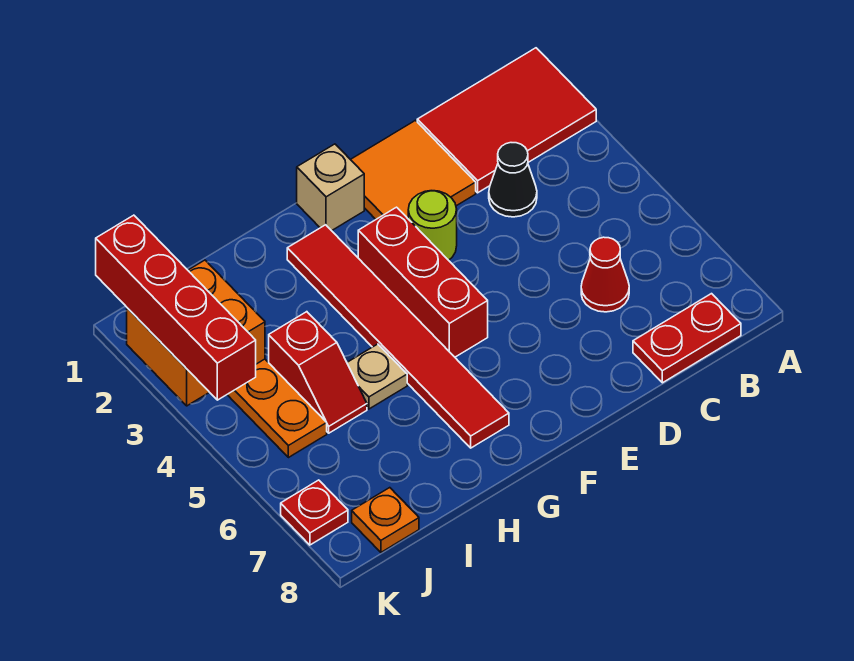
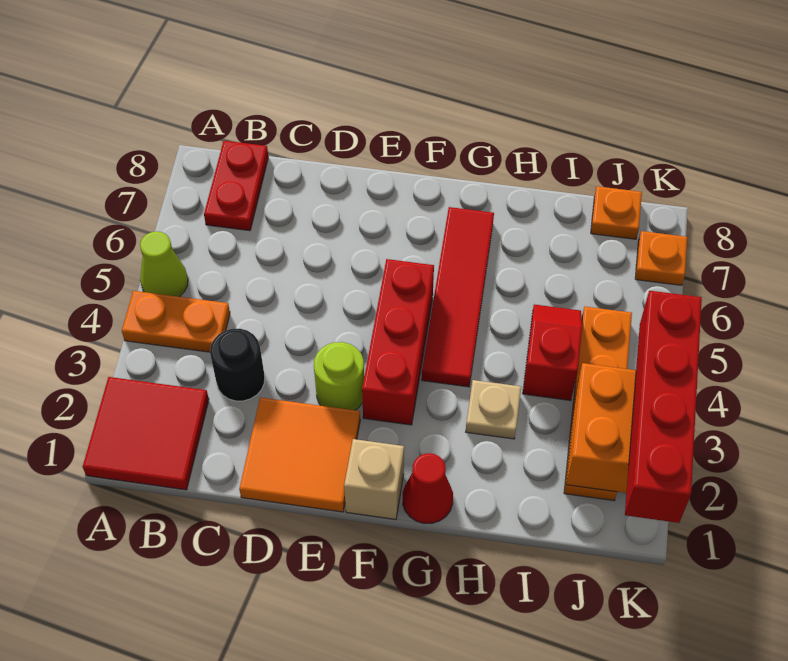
red tile A1:C2 level 1 -> red tile A1:B2 level 1
none -> orange plate A4:B4 level 1
none -> lime cone A5 level 1
red plate B8:C8 level 1 -> red plate B7:B8 level 1
black cone C3 level 1 -> black round brick C3 level 1
red cone C6 level 1 -> red cone G1 level 1
red tile G2:G7 level 1 -> red tile G4:G7 level 1
tan plate H5 level 1 -> tan plate H3 level 1
red plate K7 level 1 -> orange plate K7 level 1

